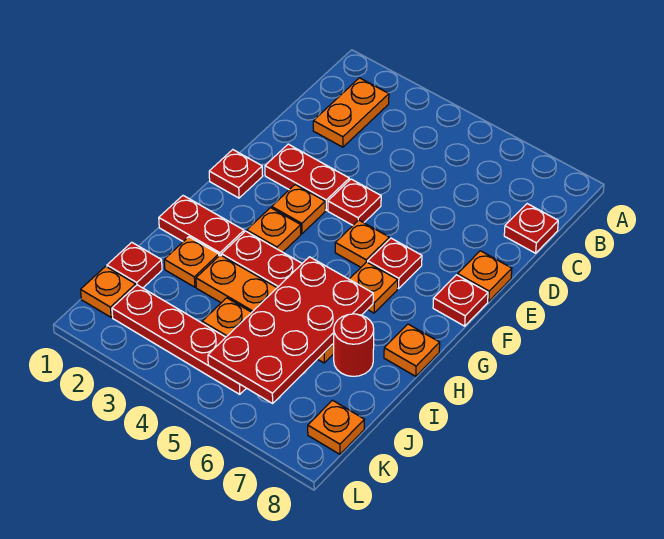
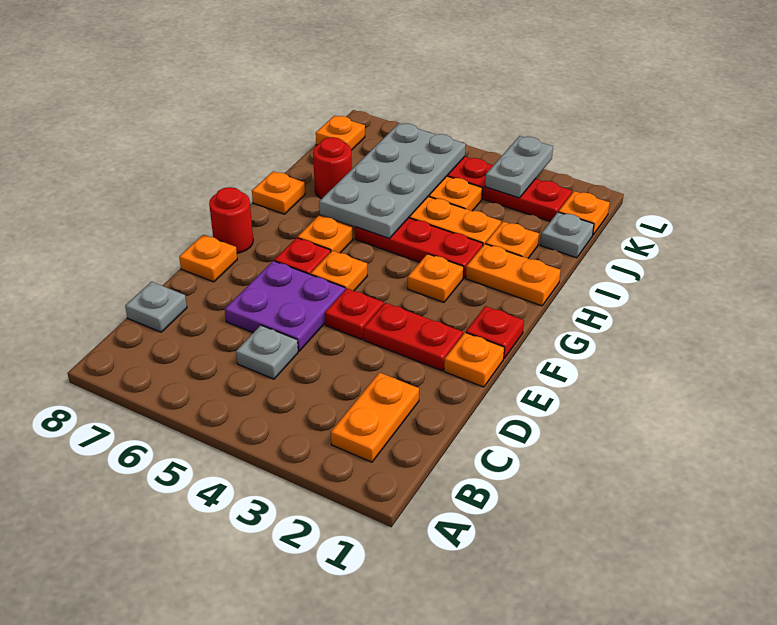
none -> grey plate C5 level 1
red plate C8 level 1 -> grey plate C8 level 1
none -> purple plate D5:E6 level 1
orange plate F3 level 1 -> orange plate E1 level 1
red plate F8 level 1 -> red round brick F8 level 1
red plate H1:H2 level 1 -> orange plate H1:H2 level 1
red plate H5:K6 level 2 -> grey plate H5:K6 level 2
red plate J1 level 1 -> grey plate J1 level 1
none -> grey plate K3:L3 level 2

